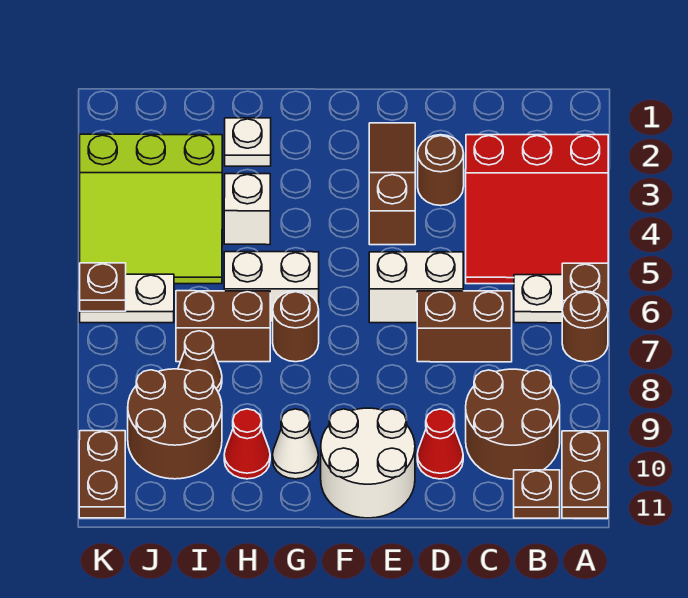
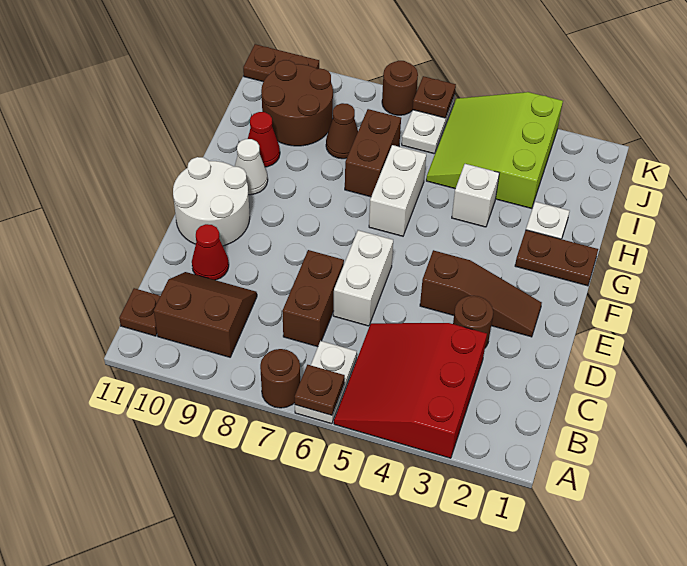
brown plate A10:A11 level 1 -> brown plate G1:G2 level 1
brown round brick B9:C10 level 1 -> brown slope B9:C10 level 1 top B
brown round brick G7 level 1 -> brown round brick K7 level 1

